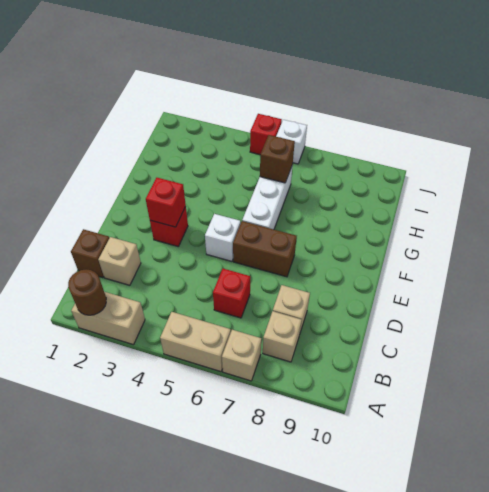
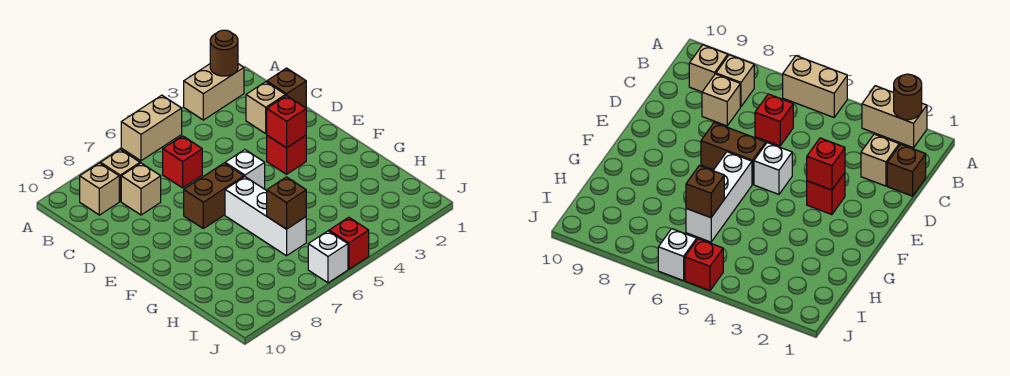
tan brick A7 level 1 -> tan brick B9 level 1

